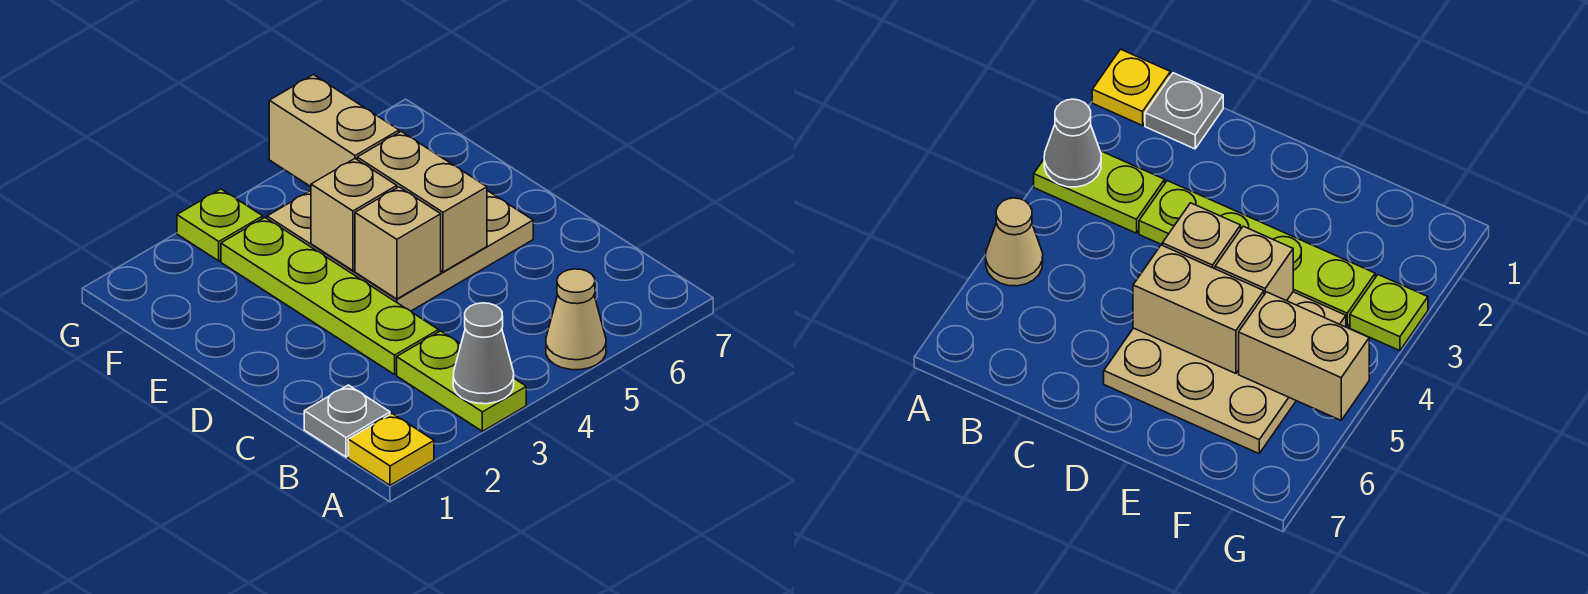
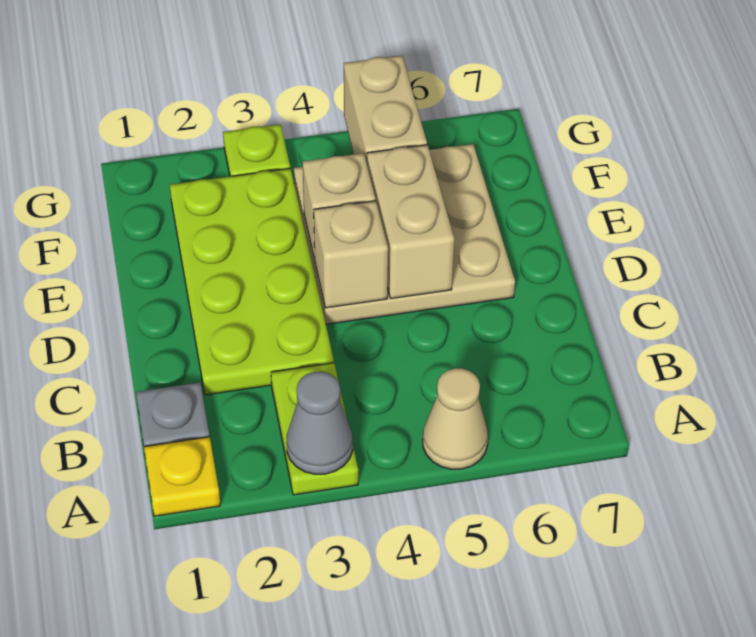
lime plate C3:F3 level 1 -> lime plate C2:F3 level 1

